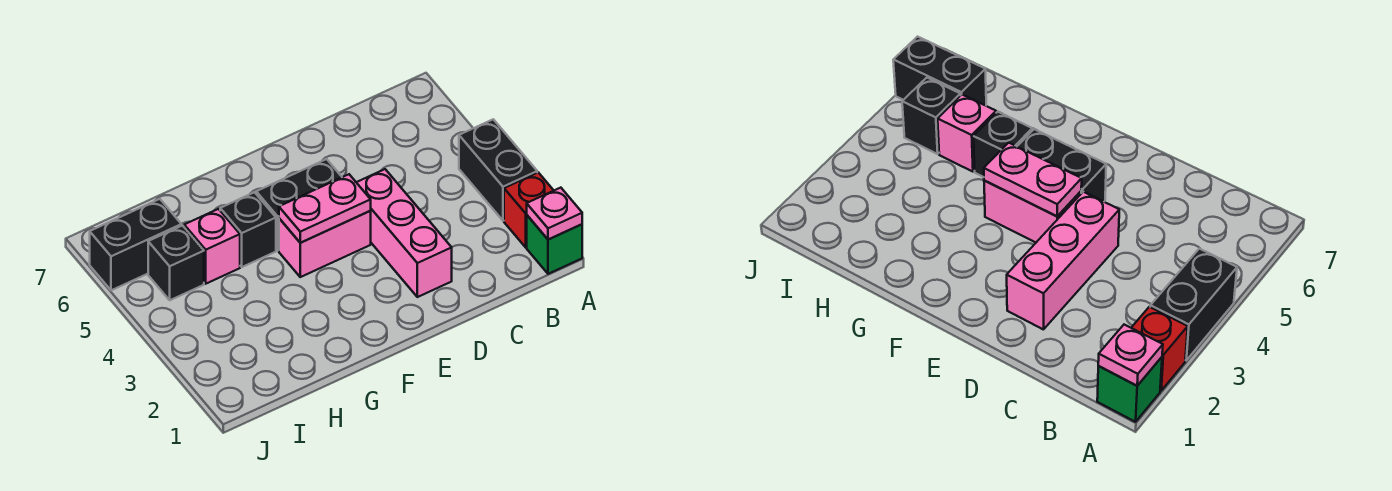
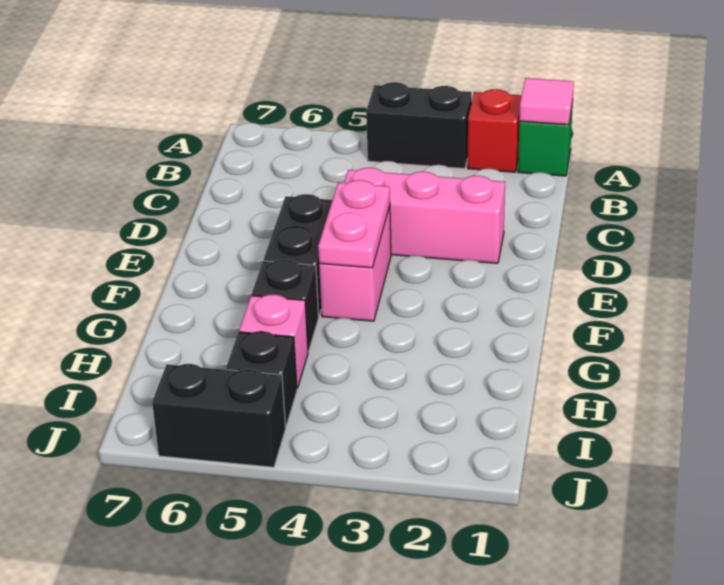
pink plate A1 level 2 -> pink tile A1 level 2
black brick I6:J6 level 1 -> black brick J5:J6 level 1

